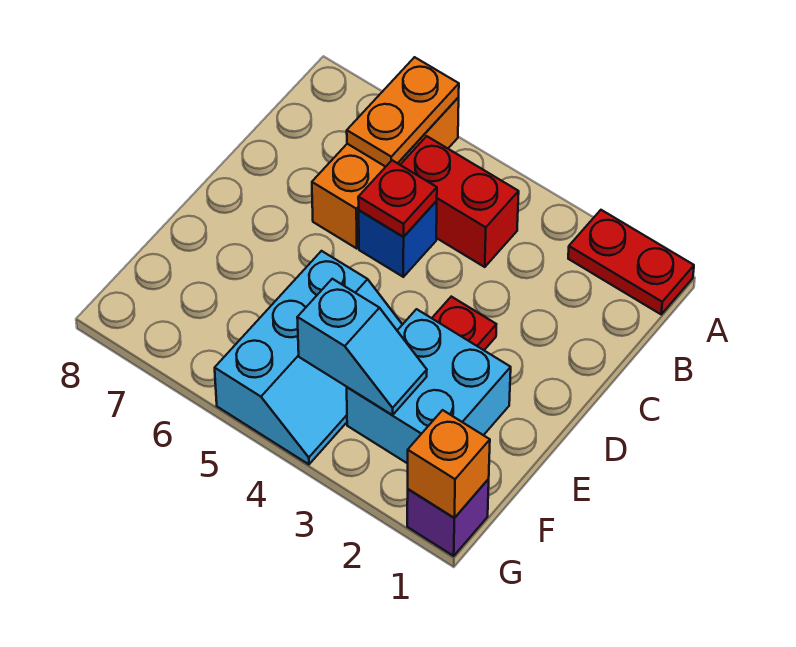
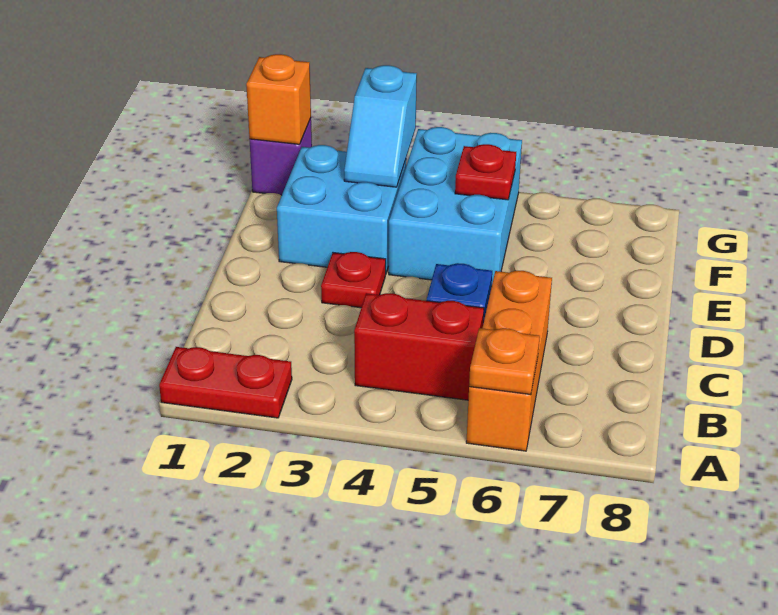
orange plate A6:B6 level 2 -> orange plate A6 level 2
red plate C5 level 2 -> red plate F5 level 2
cyan slope E4:G5 level 1 top 5 -> cyan brick E4:G5 level 1
cyan slope F3:F4 level 2 top 4 -> cyan slope F3:G3 level 2 top G

